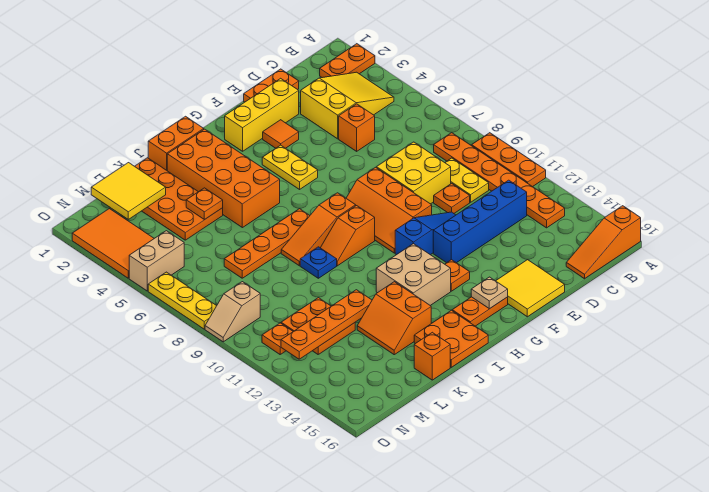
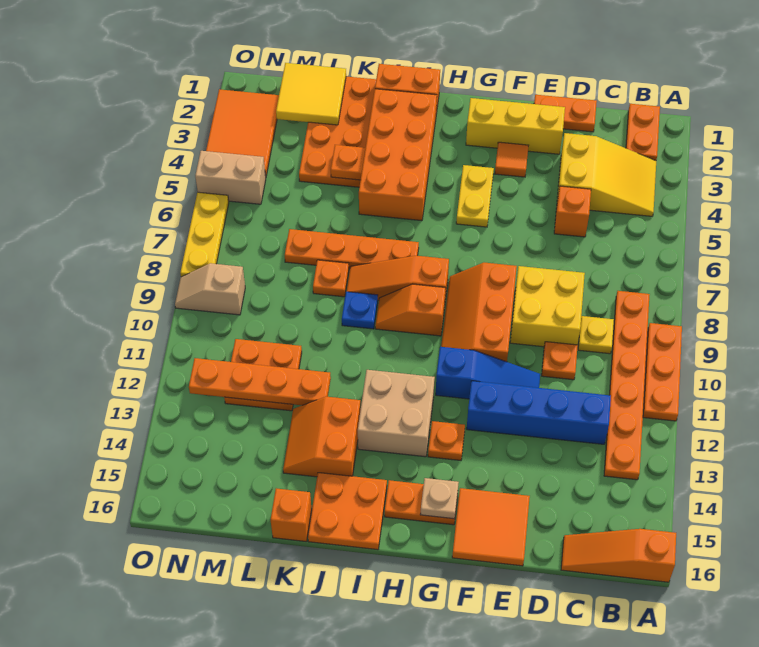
orange plate A2:B2 level 1 -> orange plate B1:B2 level 1
yellow plate C9:C10 level 1 -> yellow plate C9 level 1
yellow tile E15:F16 level 1 -> orange tile E15:F16 level 1
orange plate N11 level 1 -> orange plate K8 level 1

